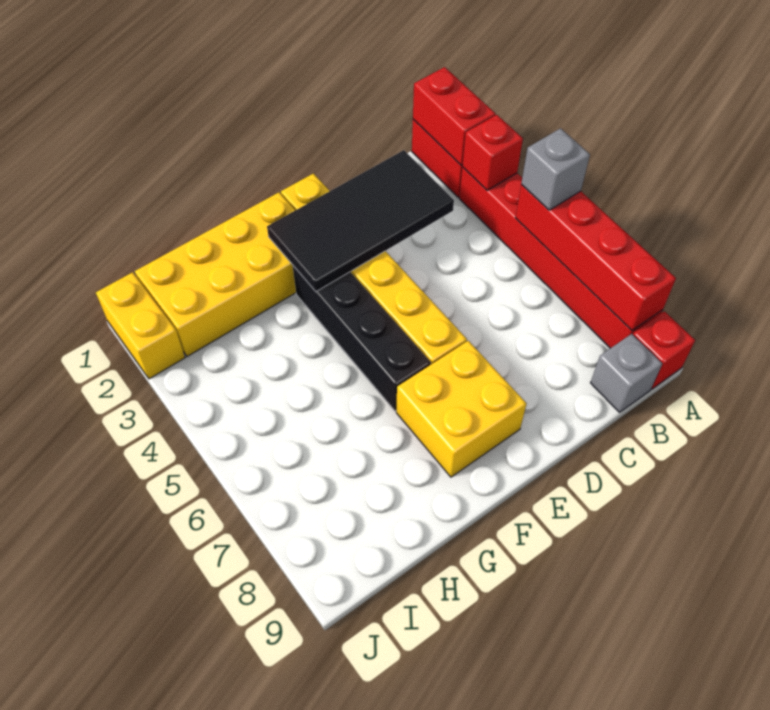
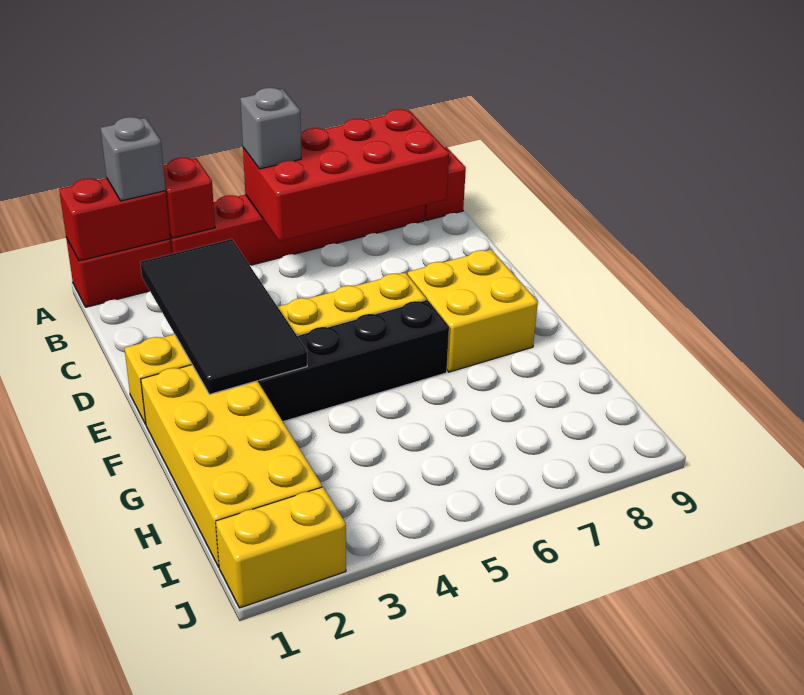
red brick A5:A8 level 2 -> red brick A5:B8 level 2
grey brick B9 level 1 -> grey brick A2 level 3

